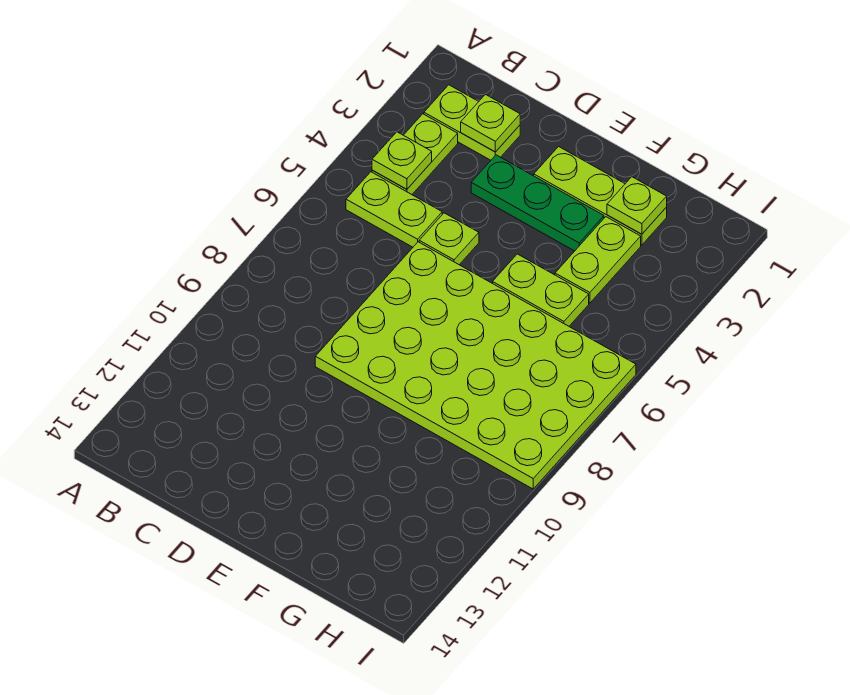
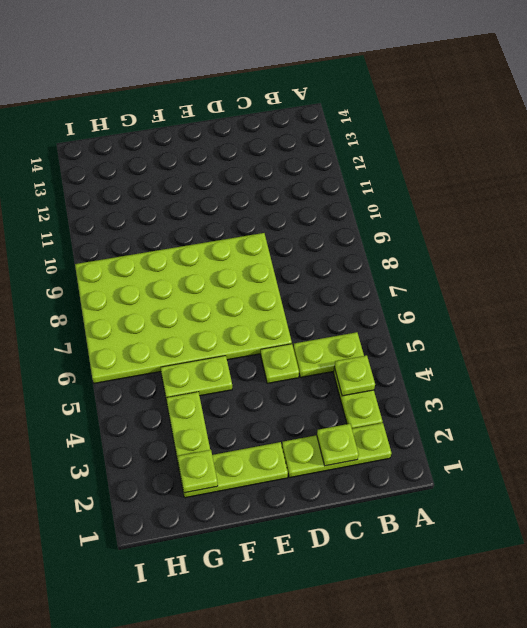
lime plate B2:C2 level 1 -> lime plate B2:D2 level 1
green plate D3:F3 level 1 -> none

